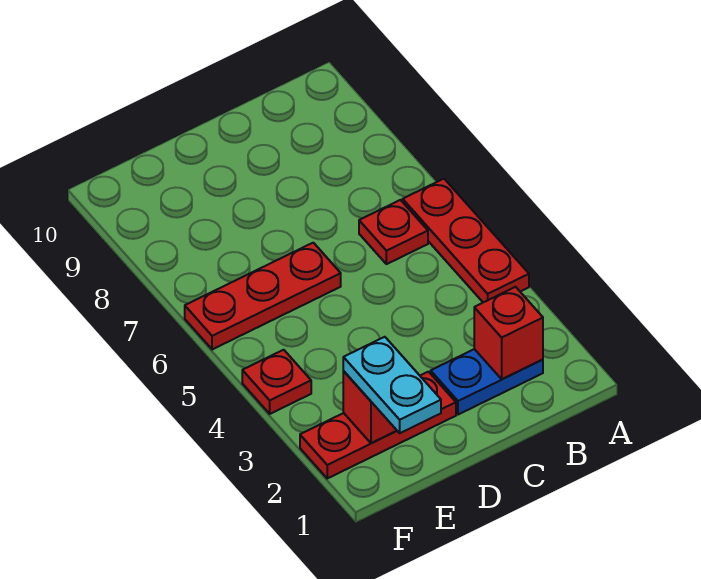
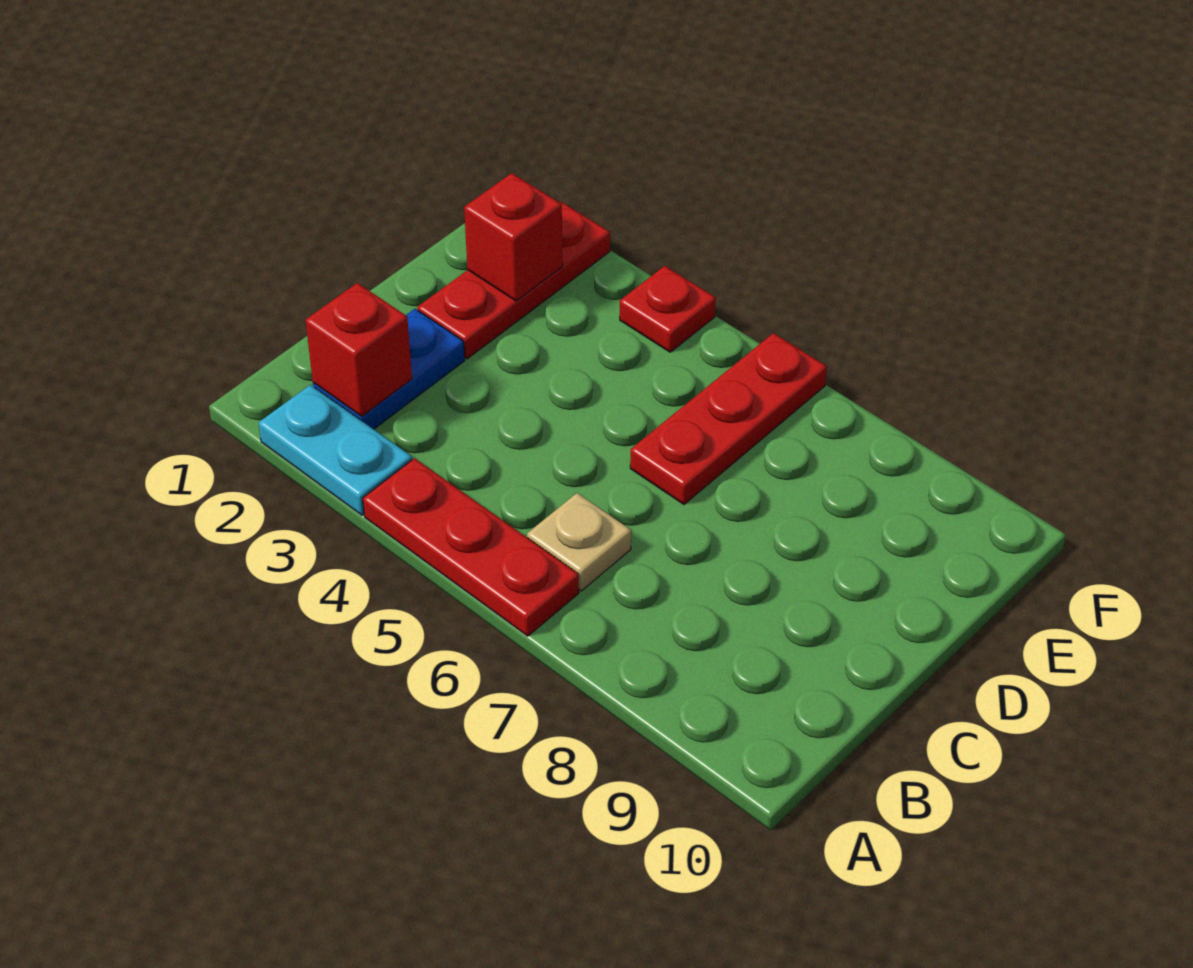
red plate B6 level 1 -> tan plate B6 level 1
cyan plate E1:E2 level 3 -> cyan plate A2:A3 level 1

